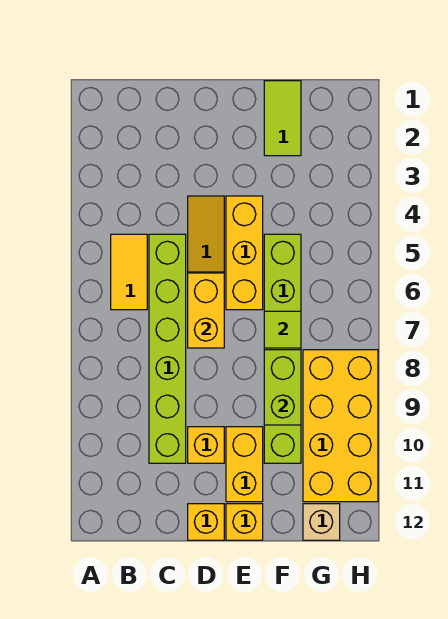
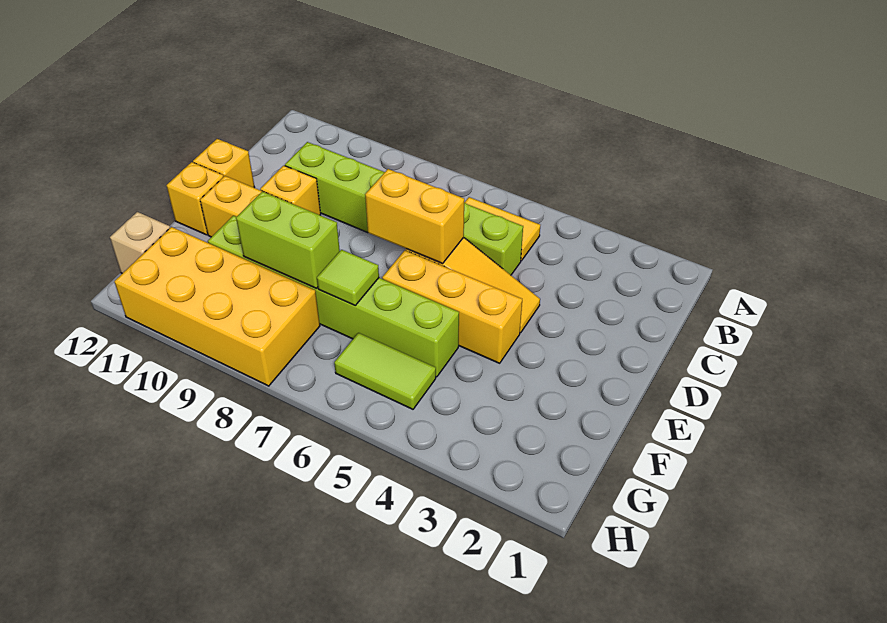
lime tile F1:F2 level 1 -> lime tile G5:G6 level 1

